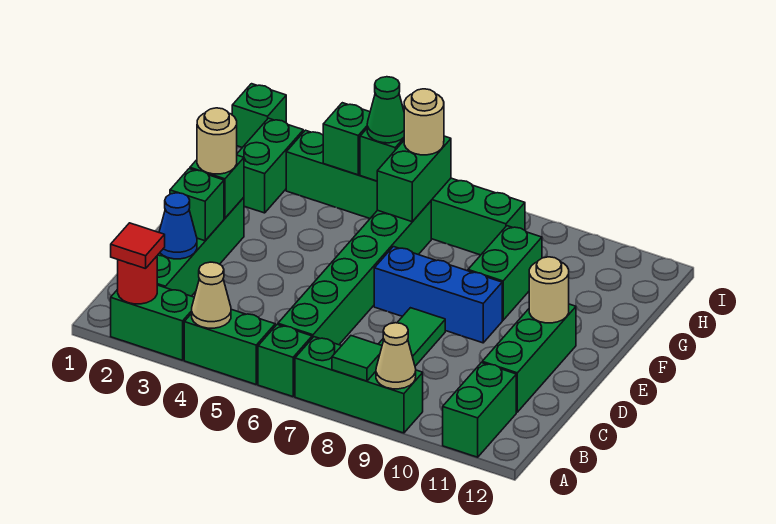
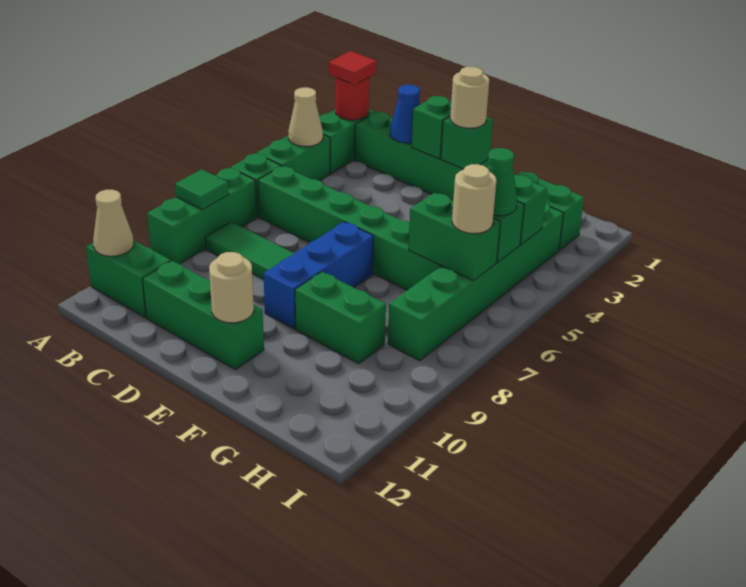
tan cone A9 level 2 -> tan cone A11 level 2
green brick I1 level 1 -> none

